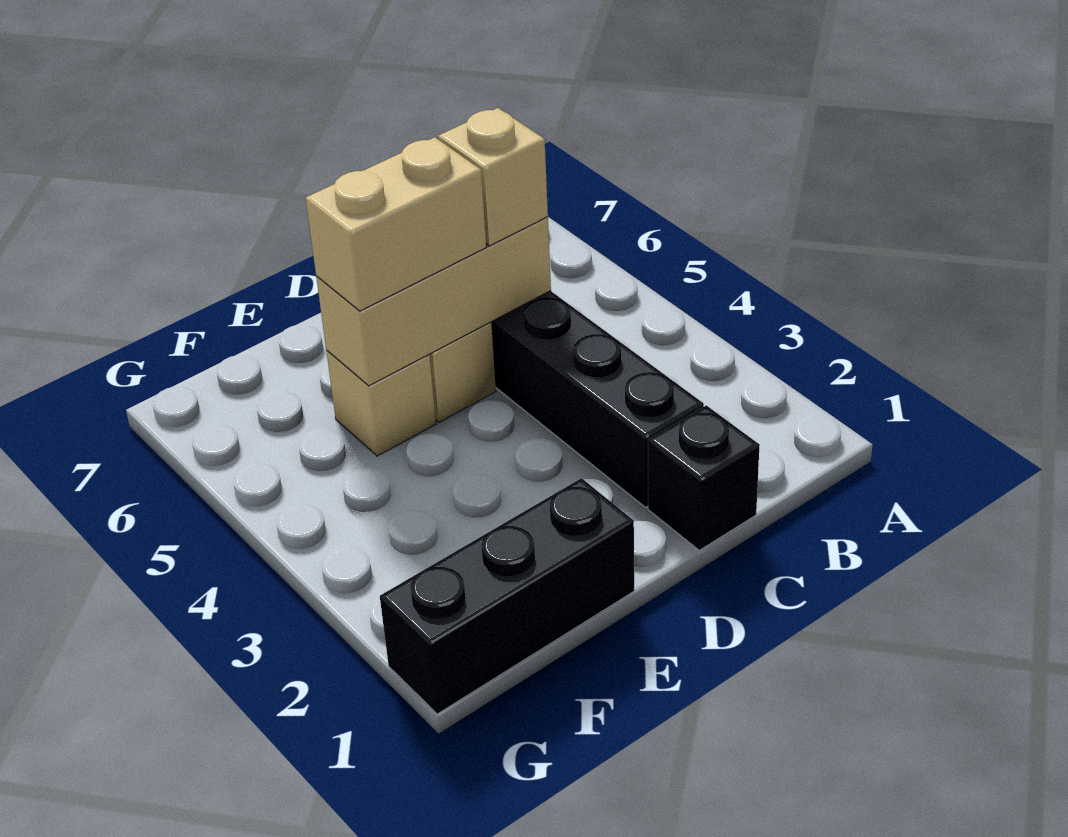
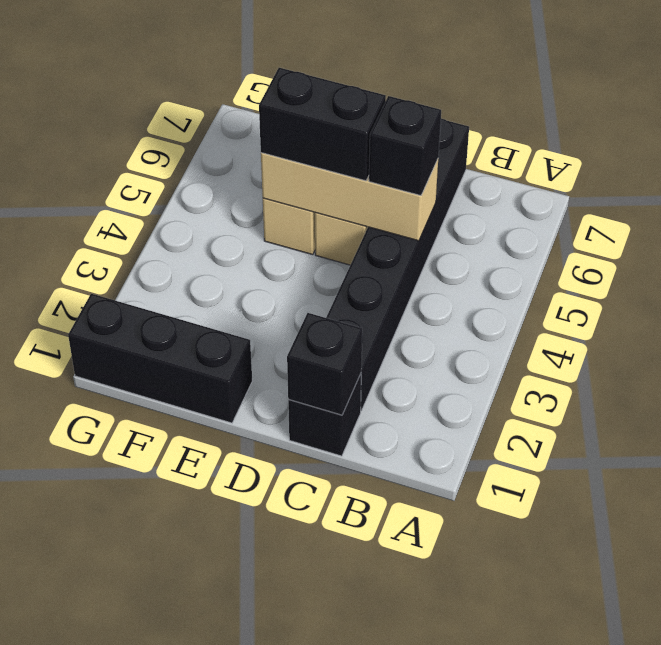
none -> black brick C1 level 2
tan brick C5 level 3 -> black brick C5 level 3
tan brick D5:E5 level 3 -> black brick D5:E5 level 3

